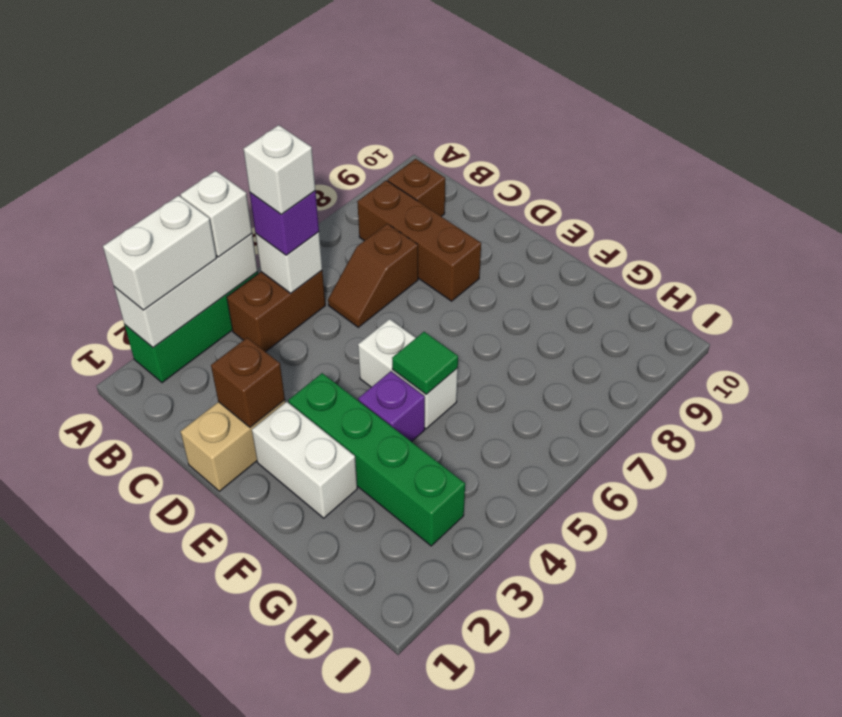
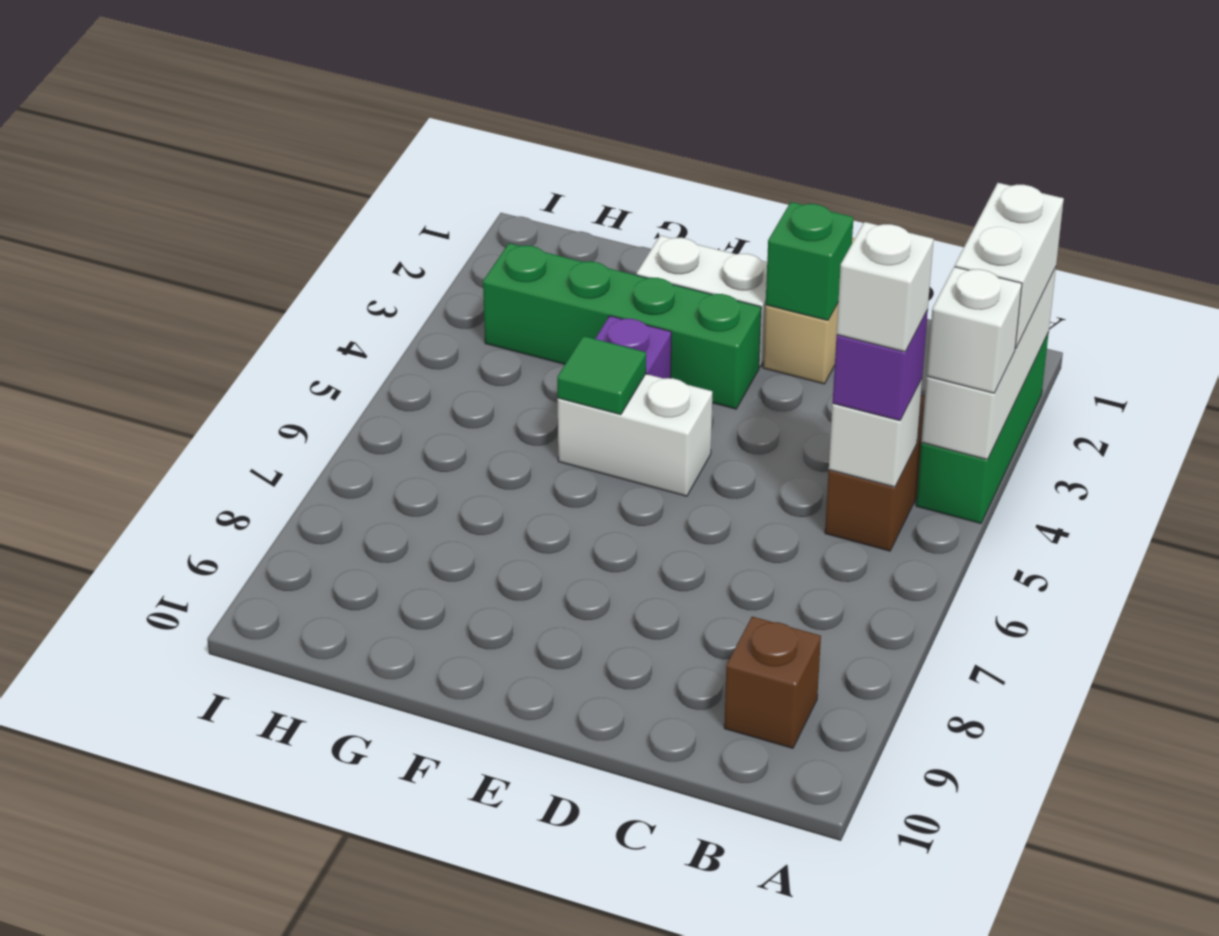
brown brick B8:D8 level 1 -> none
brown slope C6:C7 level 1 top 7 -> none
brown brick D2 level 2 -> green brick D2 level 2

